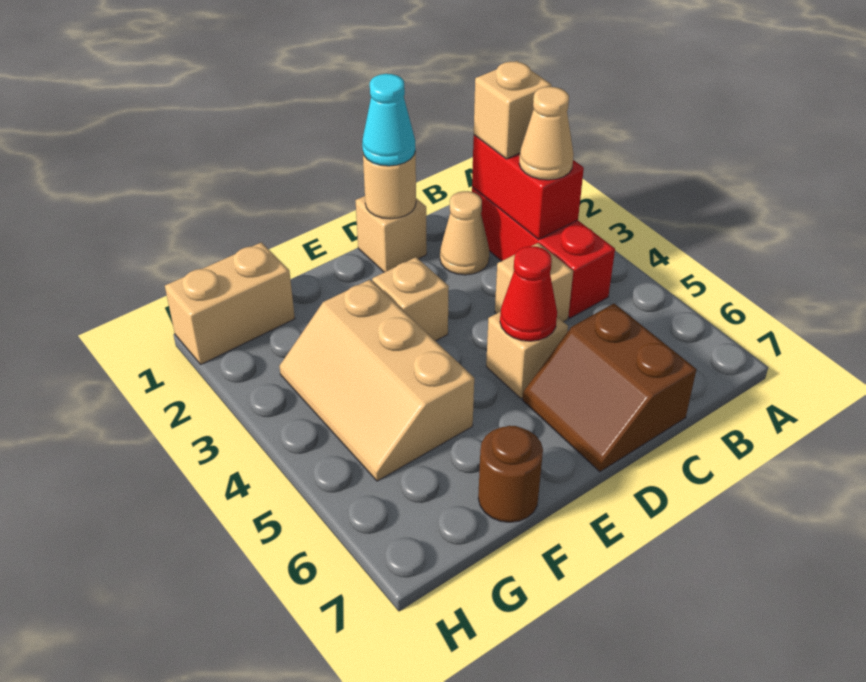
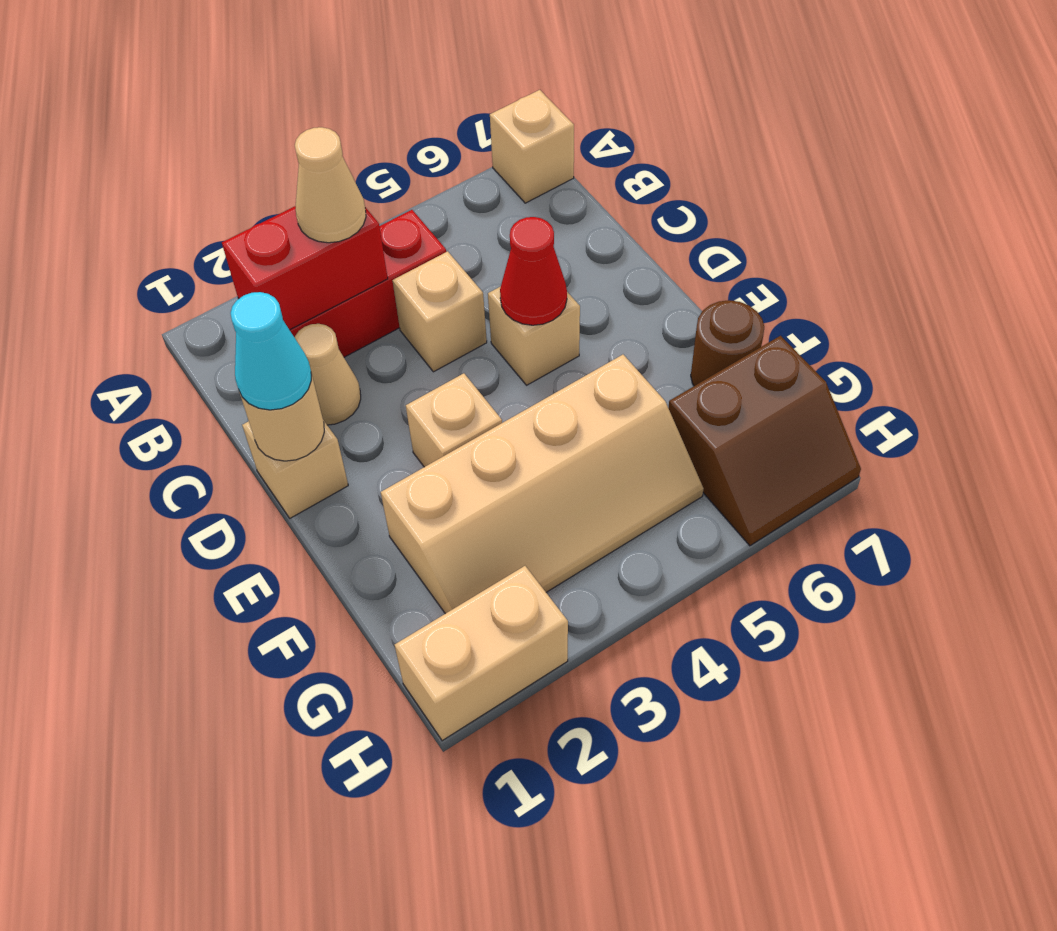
tan brick B2 level 3 -> tan brick A7 level 1
brown slope C6:D7 level 1 top C -> brown slope G6:H7 level 1 top G
tan slope F3:G5 level 1 top F -> tan slope F2:G5 level 1 top F
tan brick G1:H1 level 1 -> tan brick H1:H2 level 1

